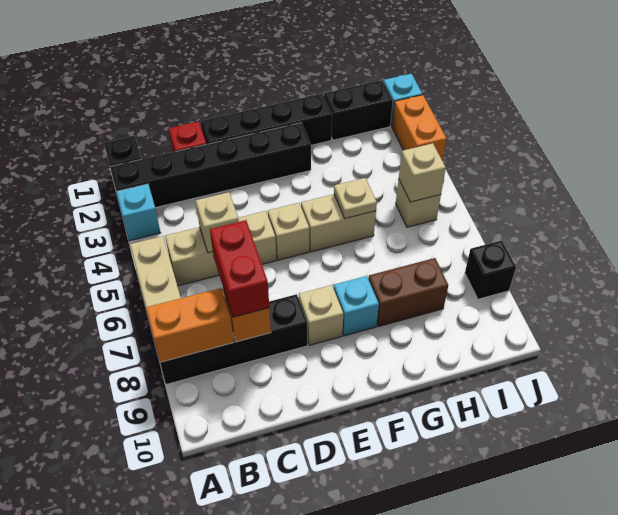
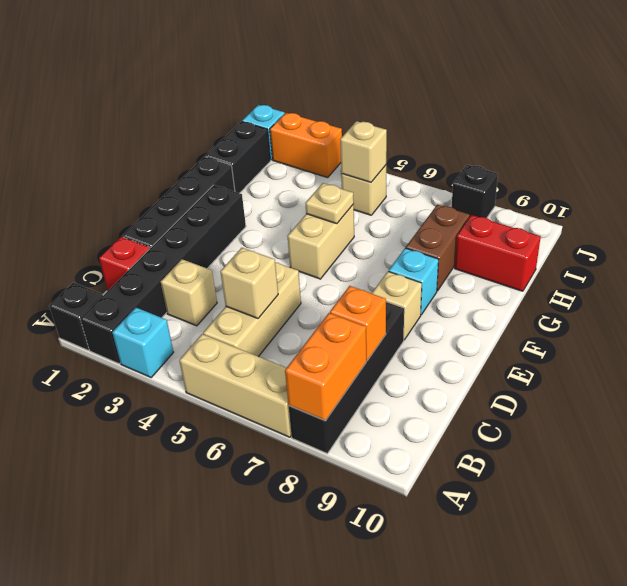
red brick C7:C8 level 3 -> red brick H9:H10 level 1
tan brick E5 level 1 -> tan brick C3 level 1

